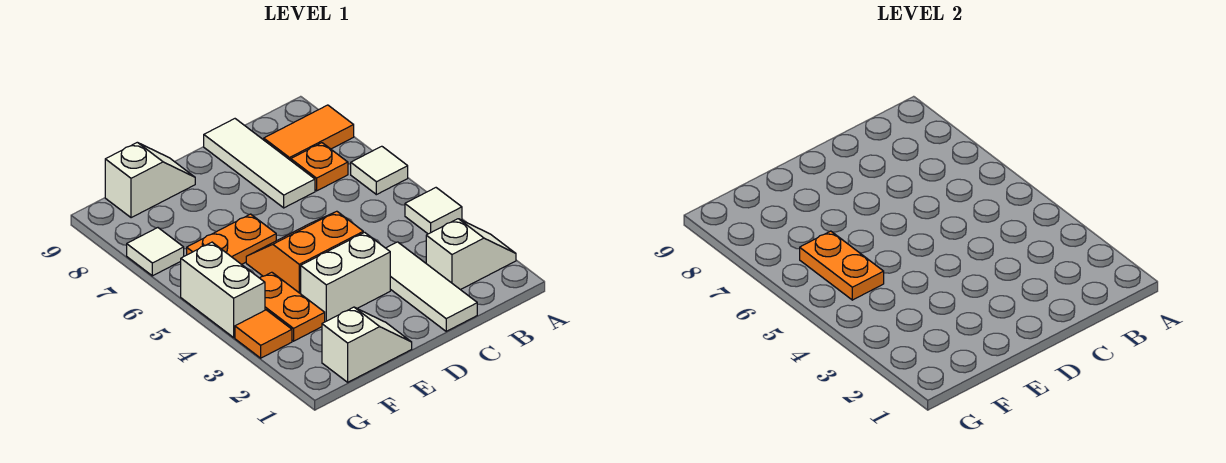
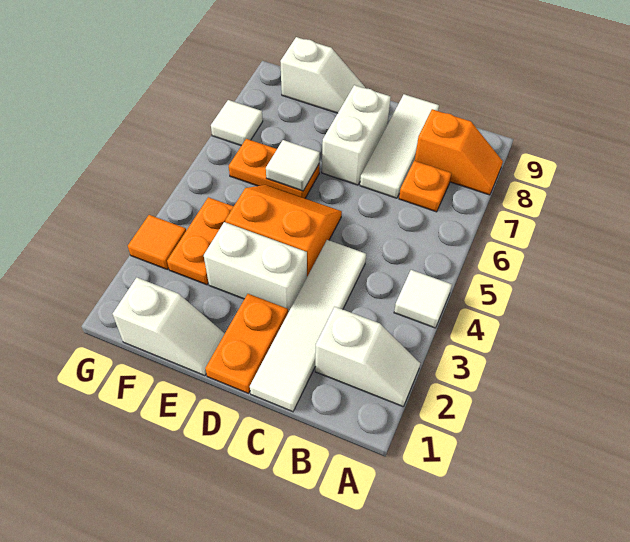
white tile A6 level 1 -> white tile E6 level 2
orange tile A8:B8 level 1 -> orange slope A8:B8 level 1 top B
white tile C1:C3 level 1 -> white tile C1:C4 level 1
orange plate F5:F6 level 2 -> orange plate D1:D2 level 1
white brick G4:G5 level 1 -> white brick D7:D8 level 1

